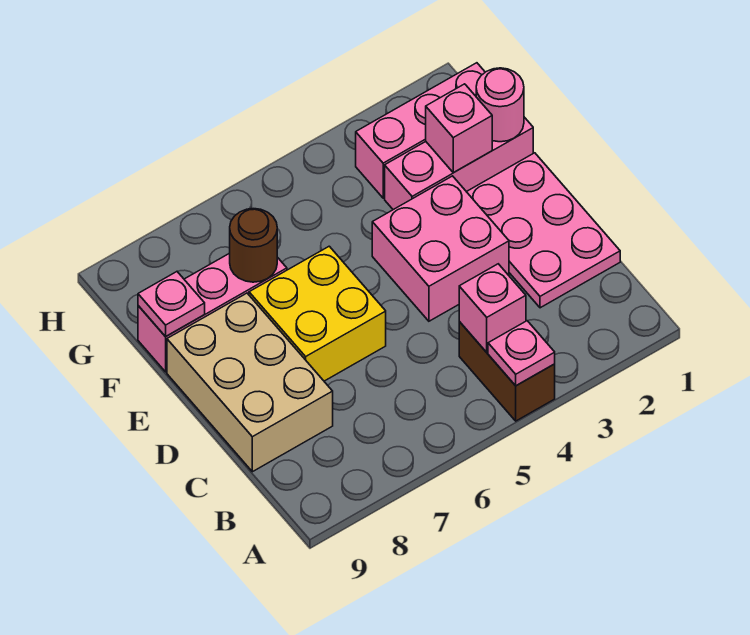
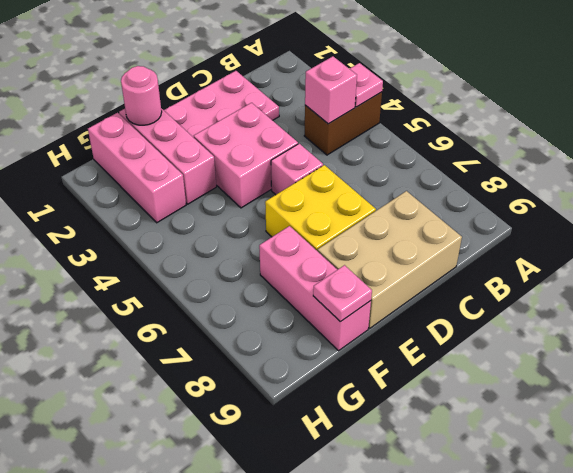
pink brick F2 level 2 -> pink brick D5 level 1
brown round brick F7 level 2 -> none

